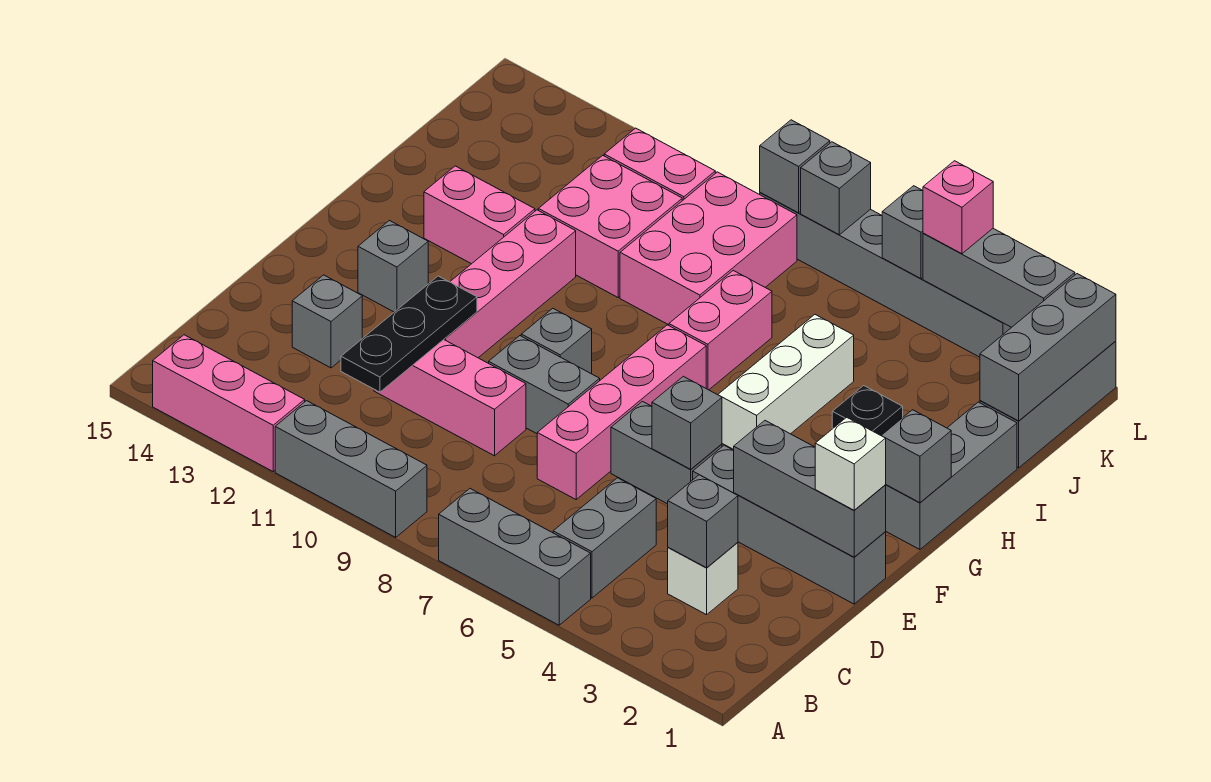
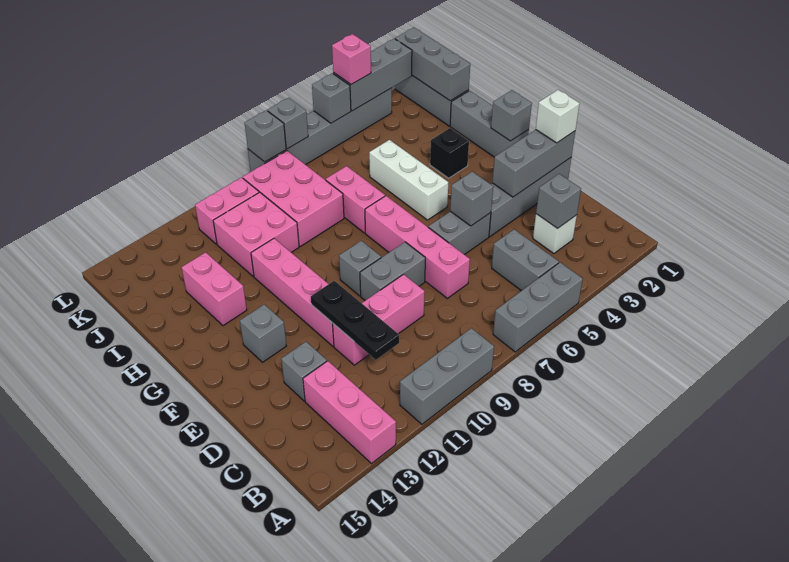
pink brick A12:A14 level 1 -> pink brick A13:C13 level 1
pink brick H12:H13 level 1 -> pink brick H13:I13 level 1

